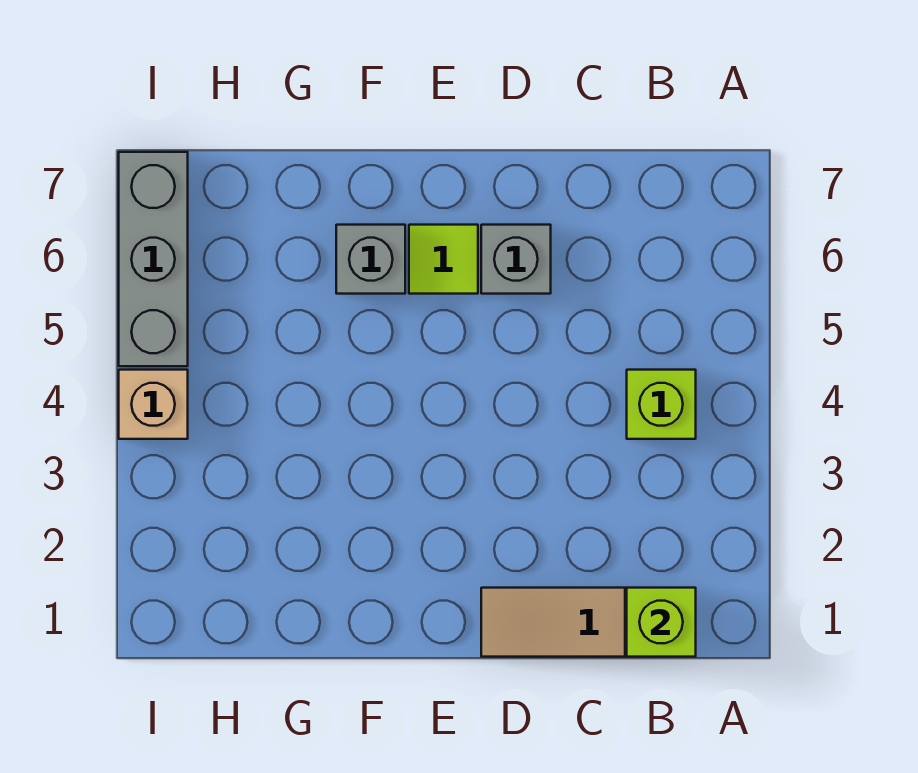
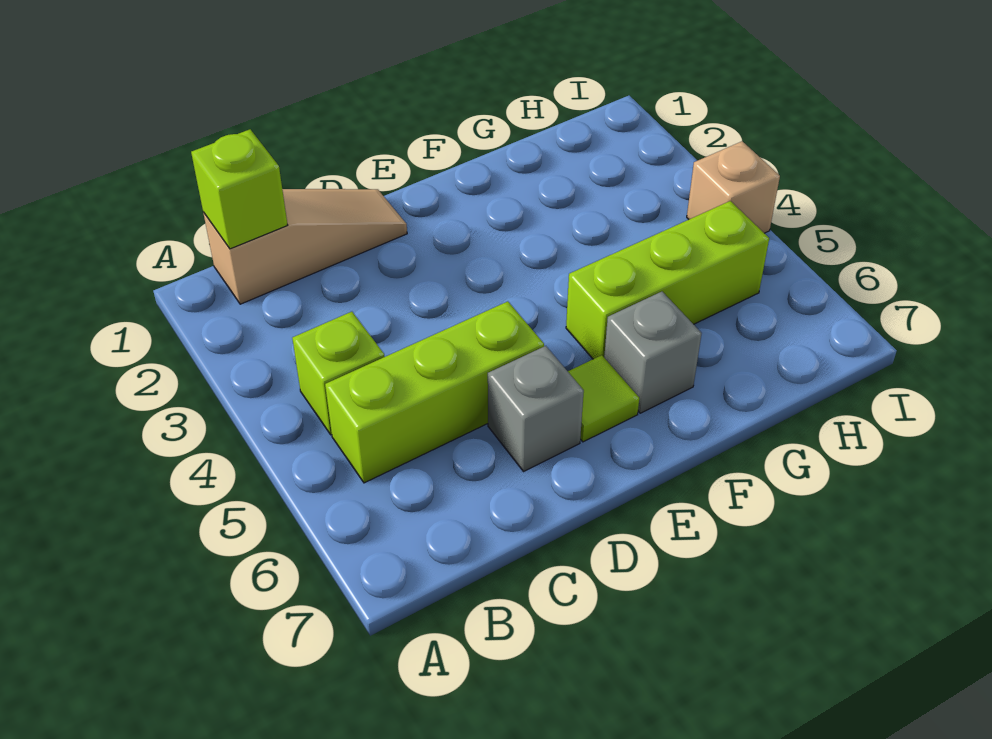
none -> lime brick B5:D5 level 1
none -> lime brick F5:H5 level 1
grey brick I5:I7 level 1 -> none

